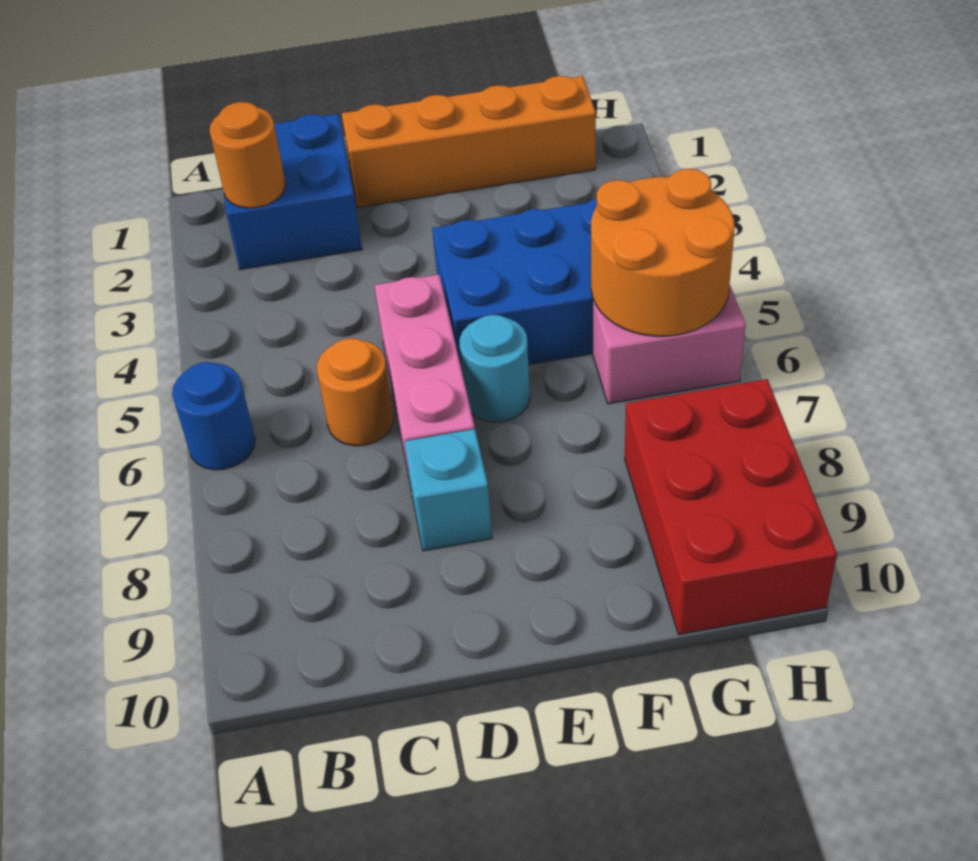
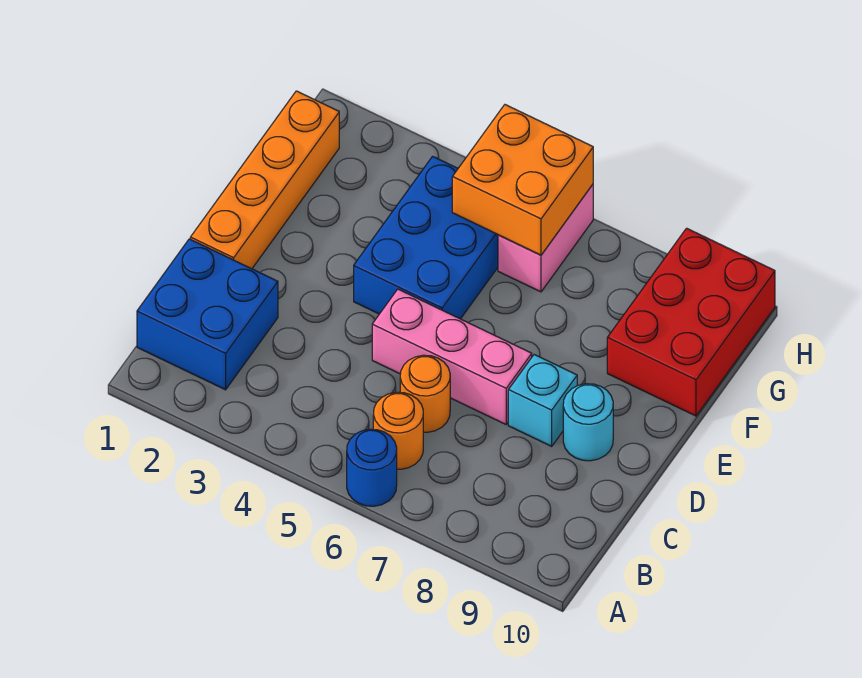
orange round brick B2 level 2 -> orange round brick B6 level 1
cyan round brick E6 level 1 -> cyan round brick D9 level 1
orange round brick G5:H6 level 2 -> orange brick G5:H6 level 2
red brick G8:H10 level 1 -> red brick F9:H10 level 1

